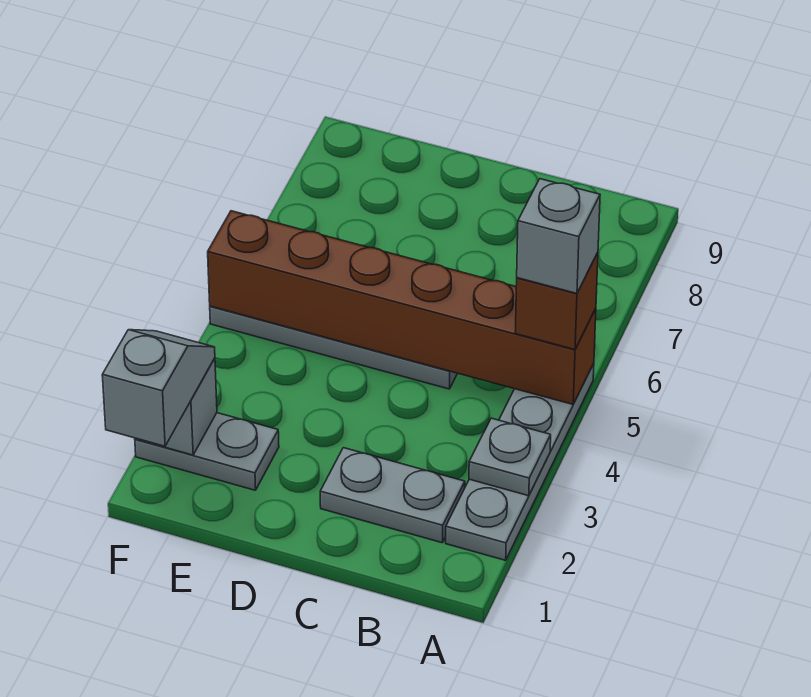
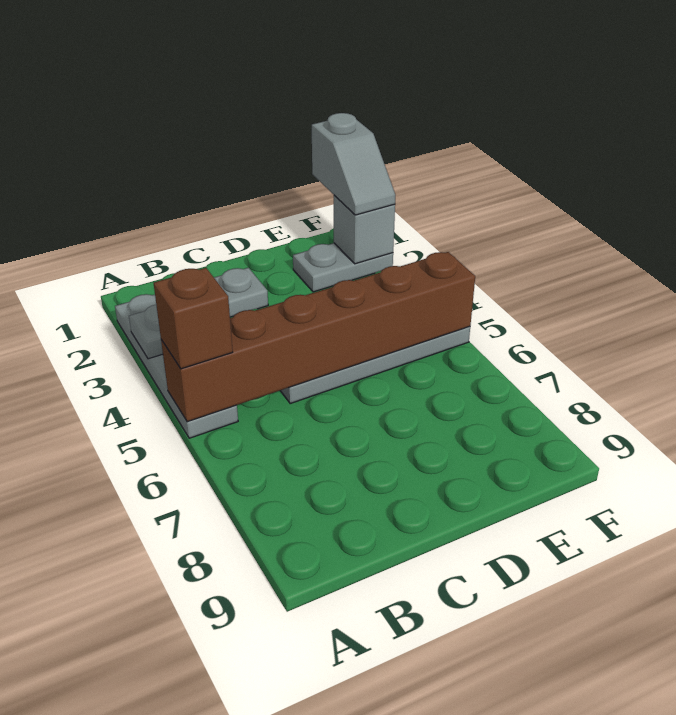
grey brick A5 level 4 -> none

